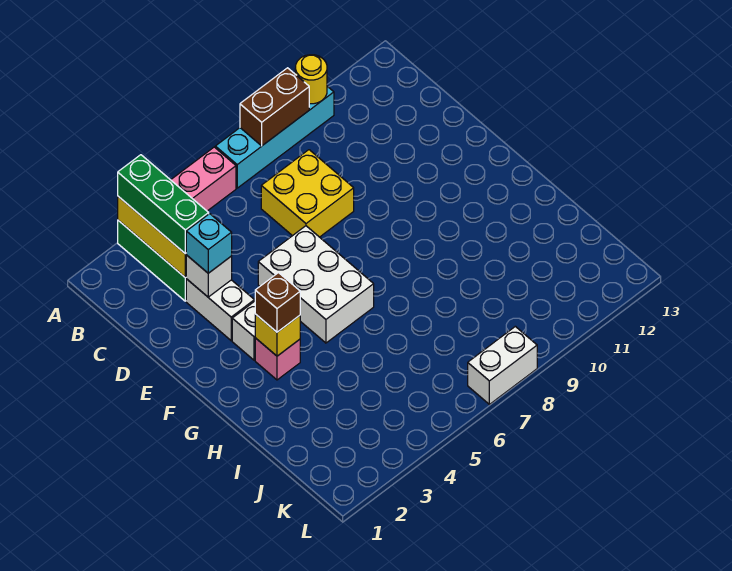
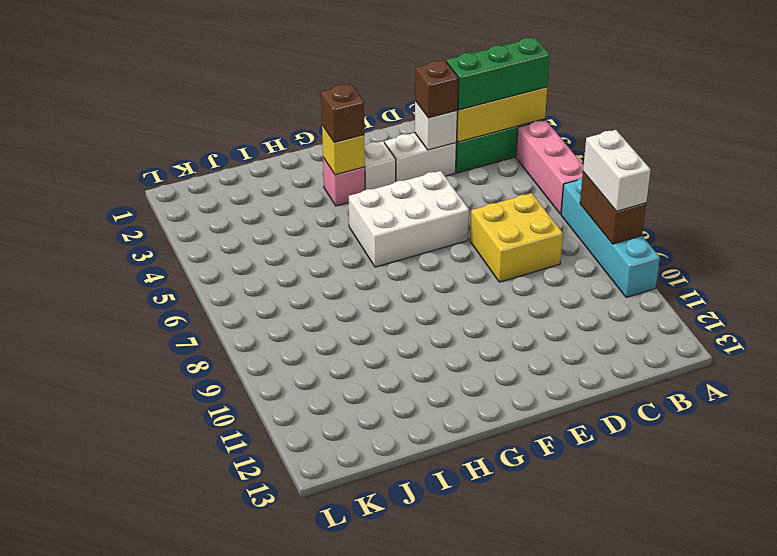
yellow round brick A10 level 2 -> none
cyan brick D3 level 3 -> brown brick D3 level 3
white brick L7:L8 level 1 -> white brick A8:A9 level 3

